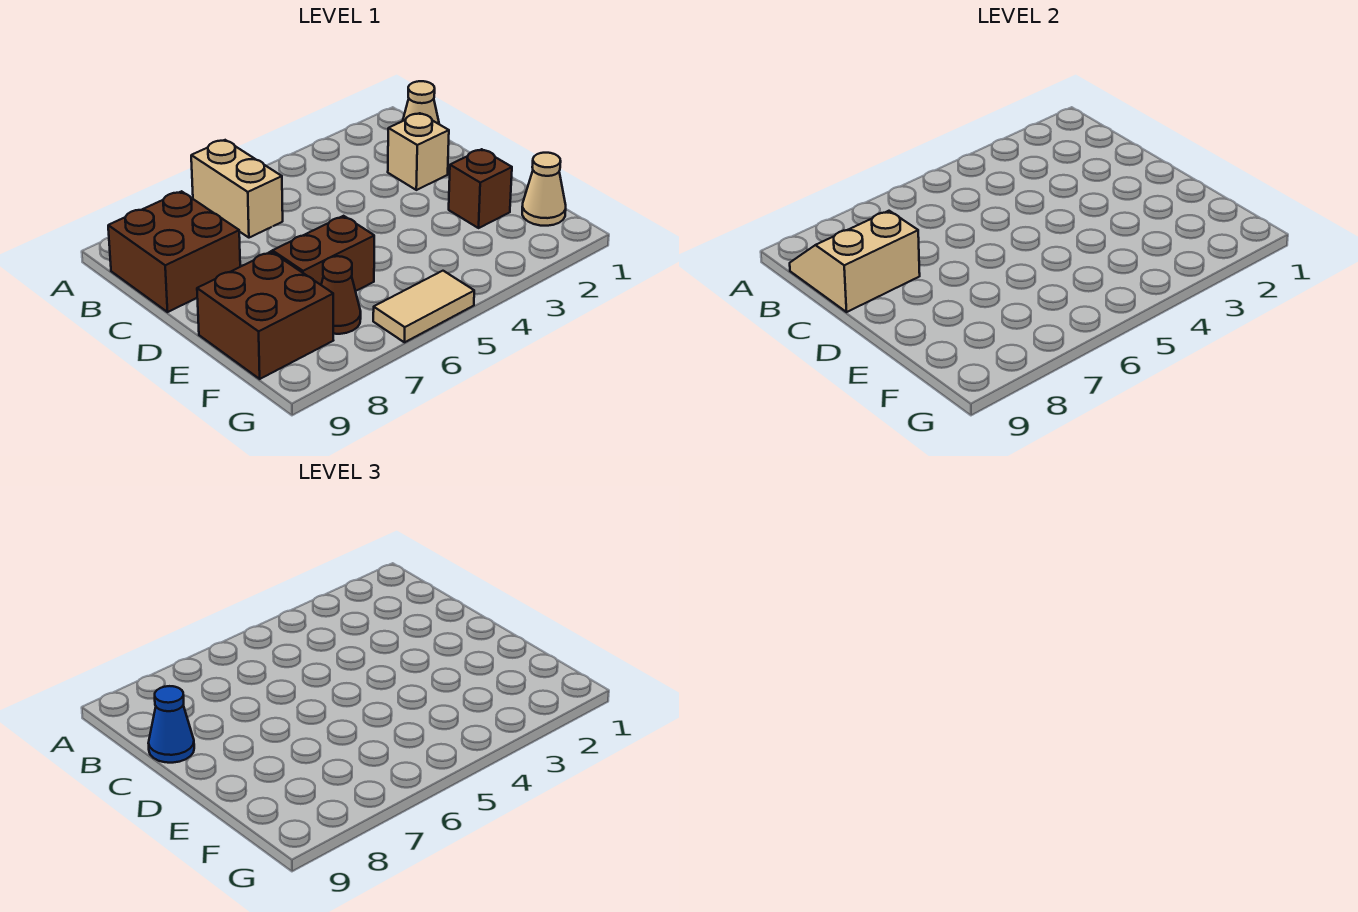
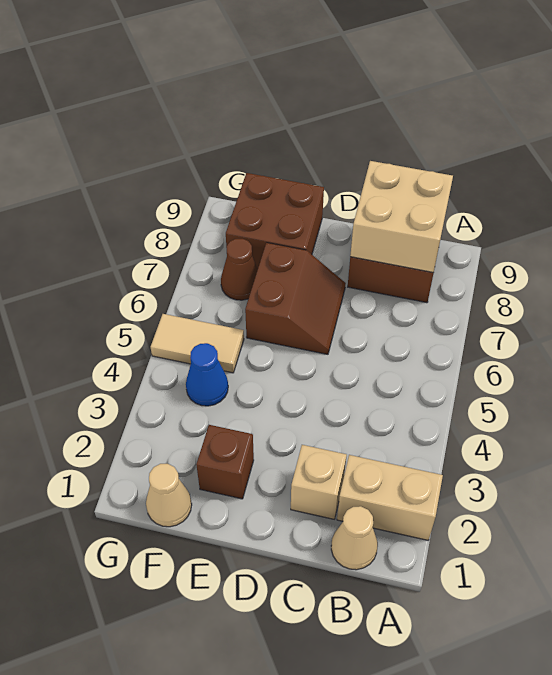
tan brick A6:B6 level 1 -> tan brick A2:B2 level 1
tan slope B8:C9 level 2 top C -> tan brick B8:C9 level 2
blue cone C9 level 3 -> blue cone F4 level 1
tan tile G5:G6 level 1 -> tan tile F5:G5 level 1

